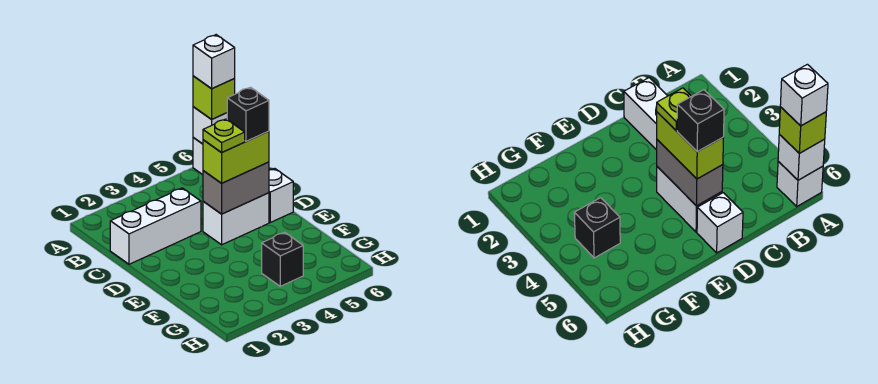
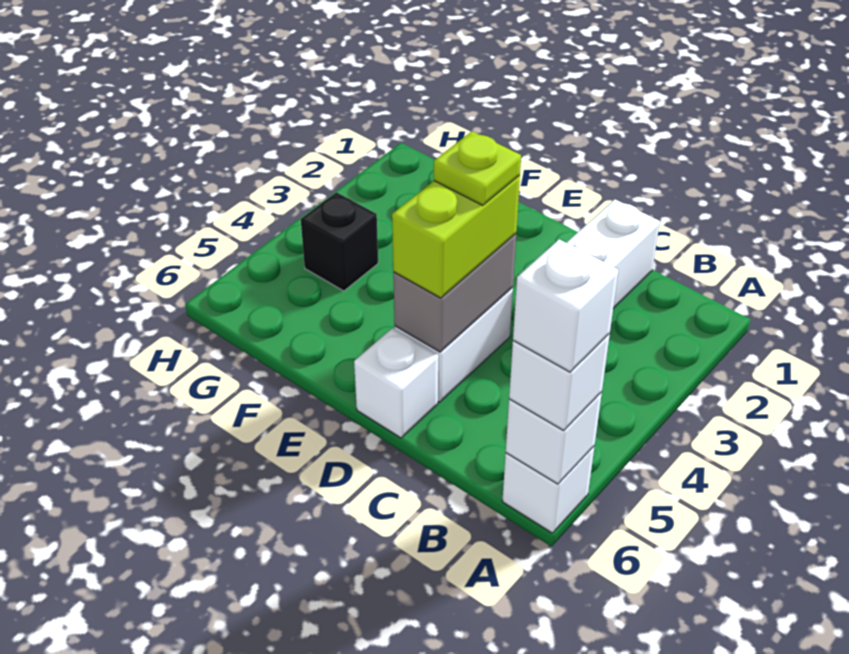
lime brick A6 level 3 -> white brick A6 level 3
black brick D5 level 4 -> none

